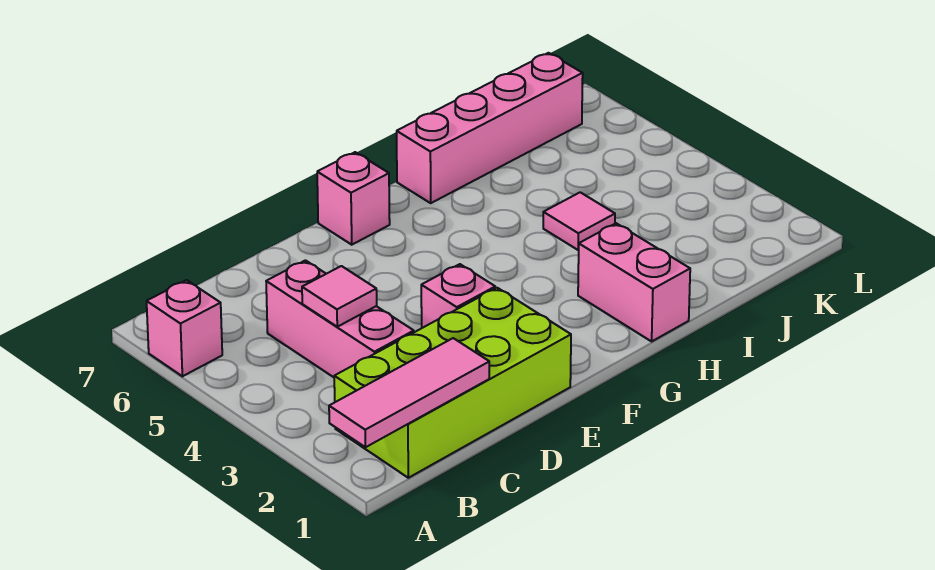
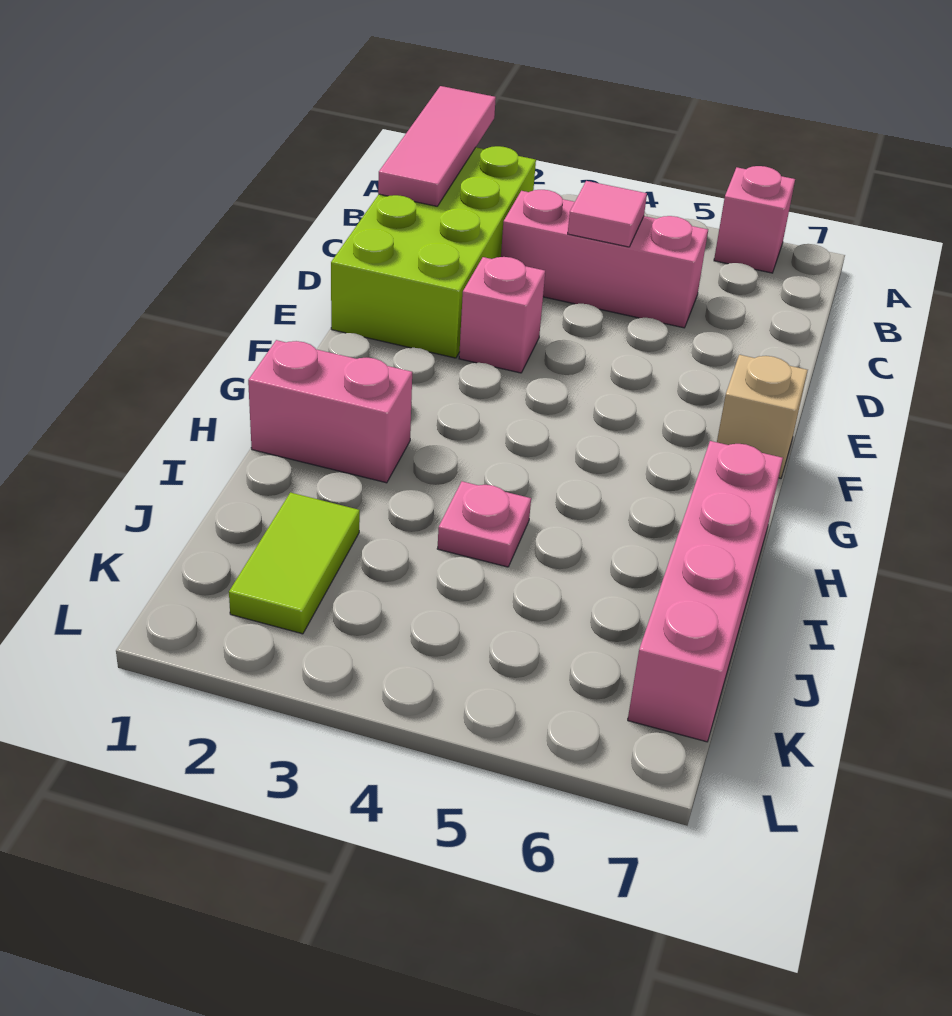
pink brick F7 level 1 -> tan brick F7 level 1
pink tile I4 level 1 -> pink plate I4 level 1
none -> lime tile J2:K2 level 1

